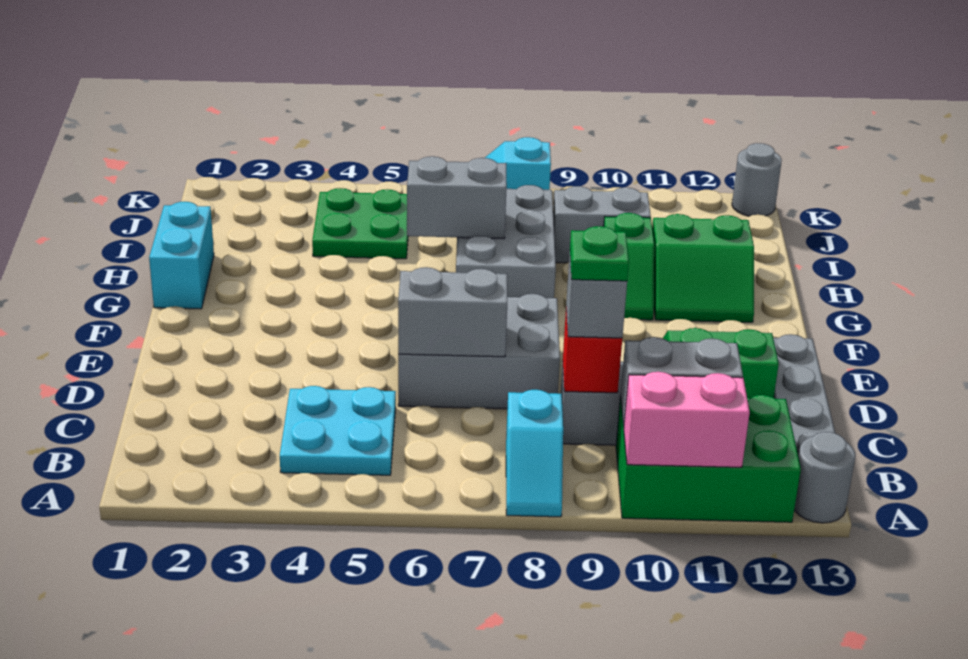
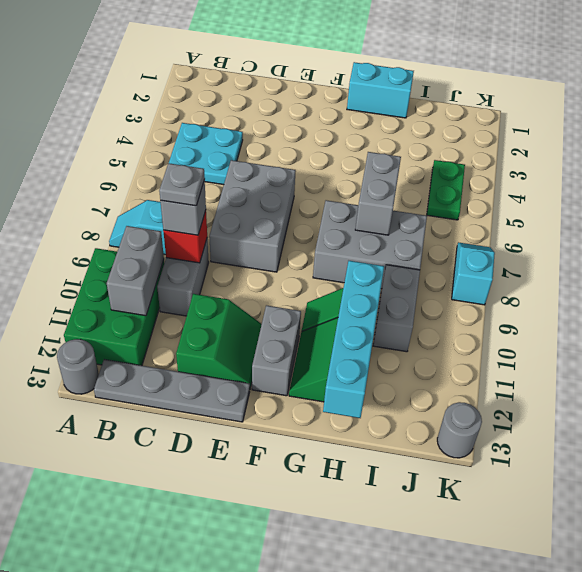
pink brick A10:A11 level 2 -> none
green plate C9 level 4 -> grey plate C9 level 4
grey brick D6:D7 level 2 -> grey brick F11:F12 level 1
none -> cyan brick H10:H13 level 2
green plate I4:J5 level 1 -> green plate J4:J5 level 1

